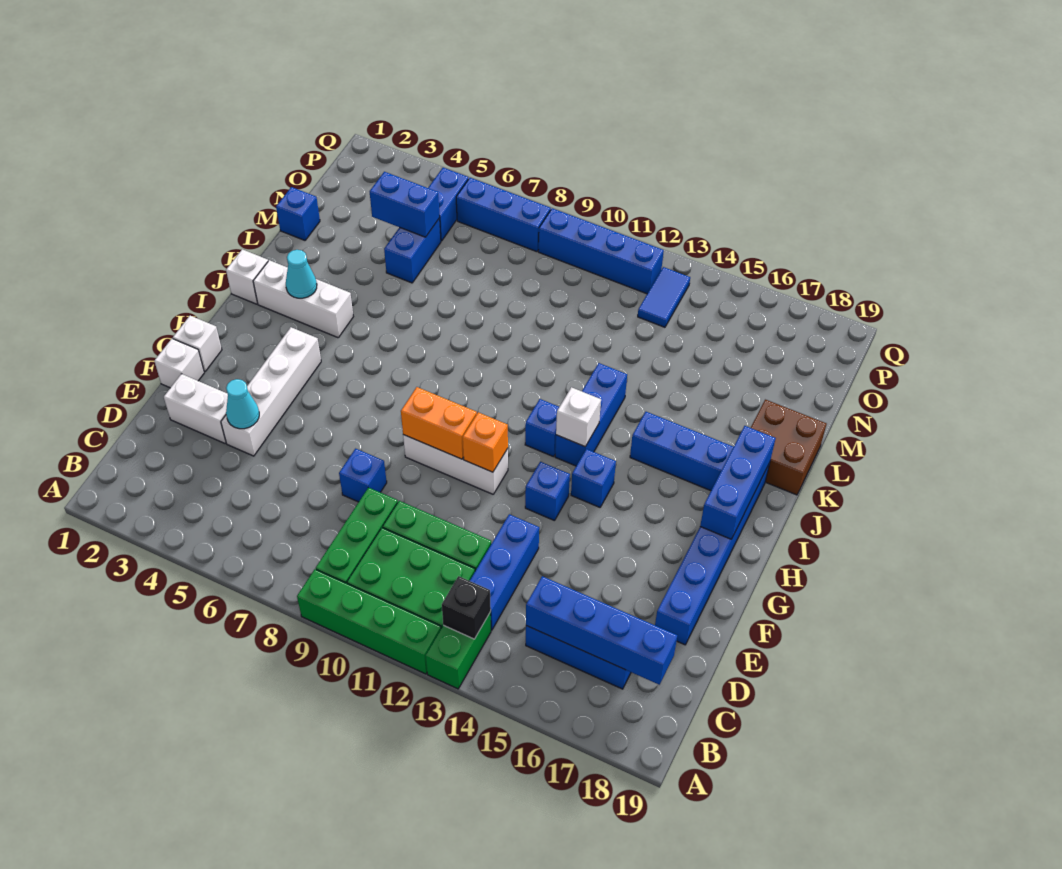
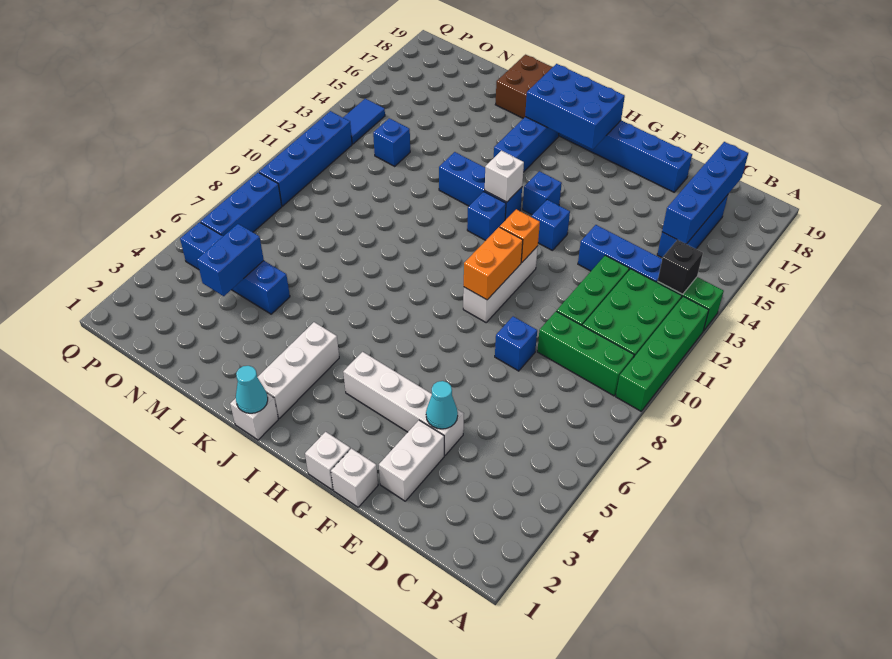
blue brick H18:J18 level 2 -> blue brick H17:J18 level 2
cyan cone J3 level 2 -> cyan cone J1 level 2
blue brick M1 level 1 -> blue brick N13 level 1
blue tile O13:P13 level 1 -> blue tile P13:P14 level 1

